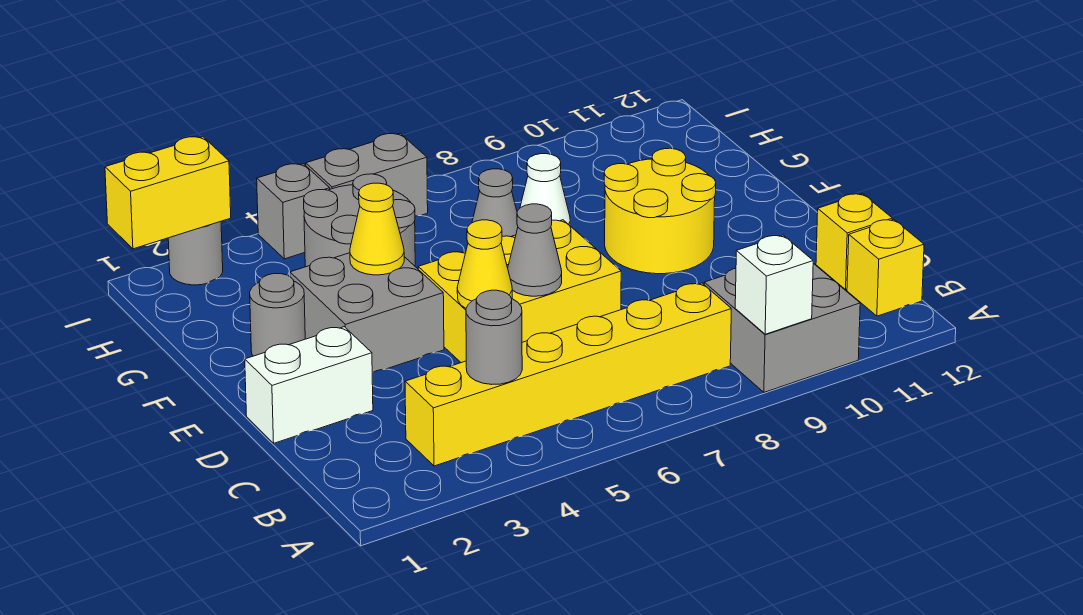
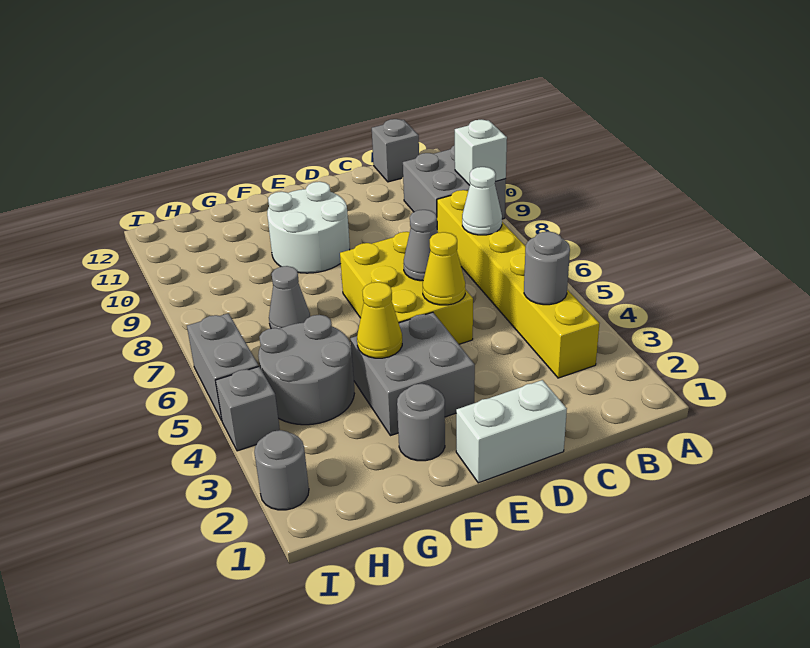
yellow brick B12 level 1 -> grey brick B12 level 1
yellow brick C12 level 1 -> none
white brick D1:D2 level 1 -> white brick D1:E1 level 1
yellow round brick E9:F10 level 1 -> white round brick E9:F10 level 1
white cone G8 level 1 -> white cone B7 level 2
yellow brick I1:I2 level 2 -> none

